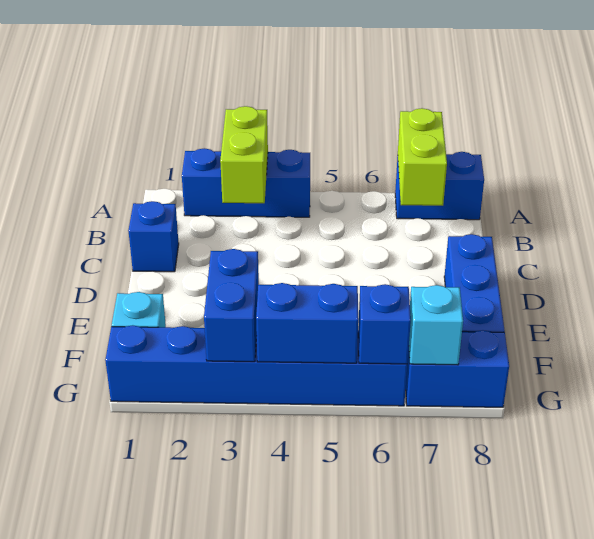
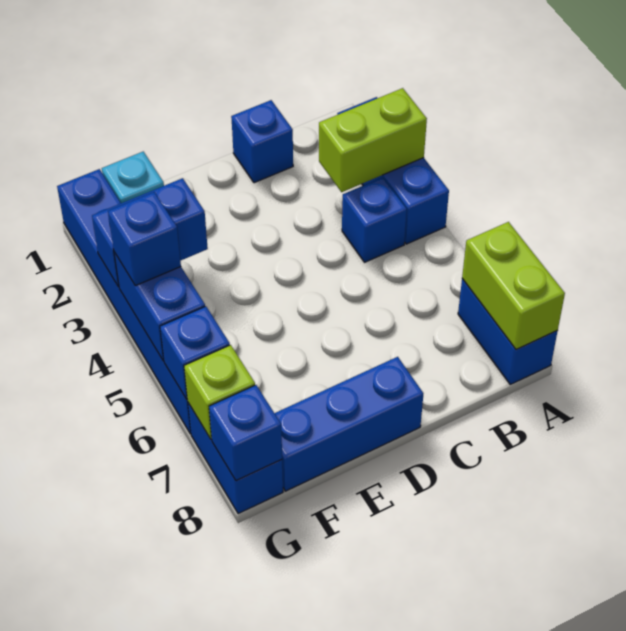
lime brick A7:B7 level 2 -> lime brick A7:A8 level 2
none -> blue brick B4 level 1
none -> blue brick G4 level 3
cyan brick G7 level 2 -> lime brick G7 level 2
none -> blue brick G8 level 2

